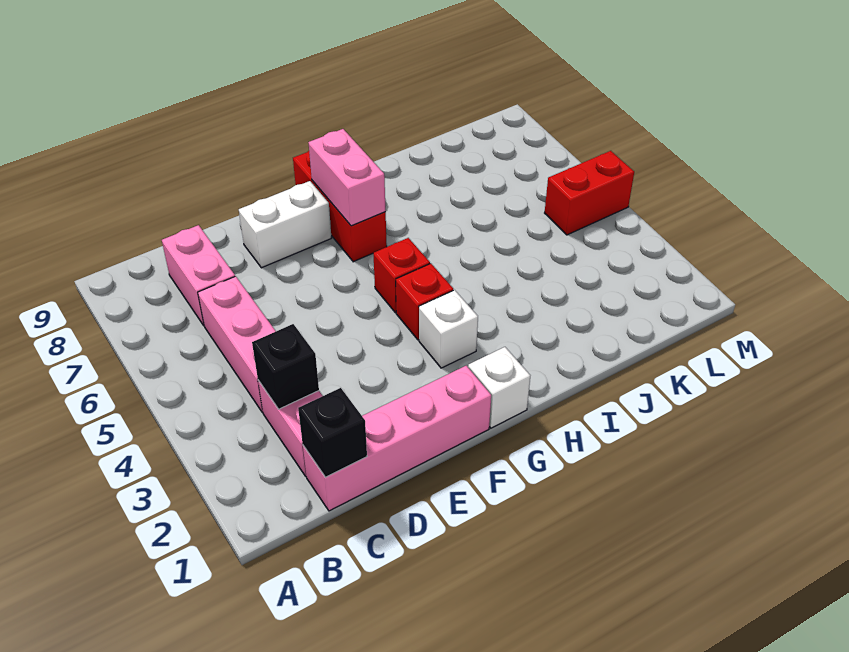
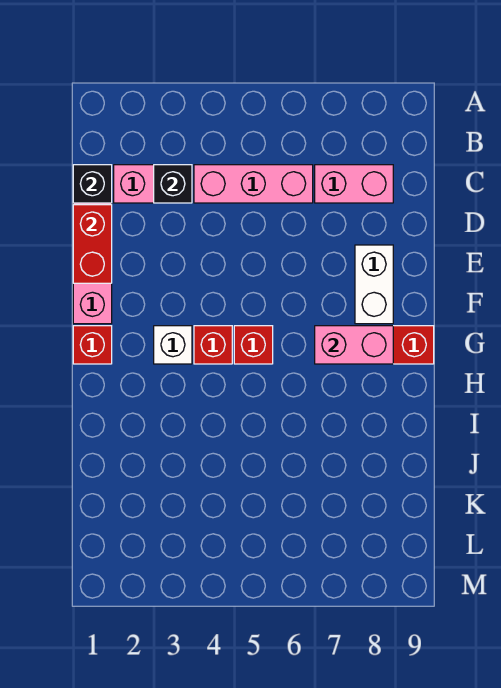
white brick G1 level 1 -> red brick G1 level 1
red brick L5:M5 level 1 -> red brick D1:E1 level 2

